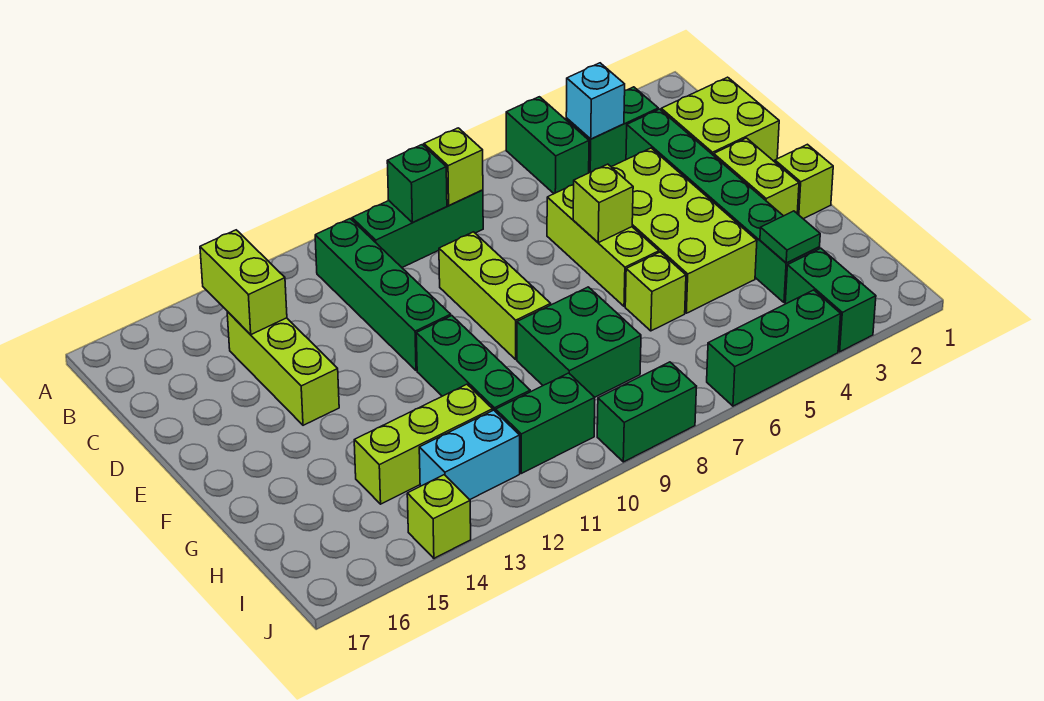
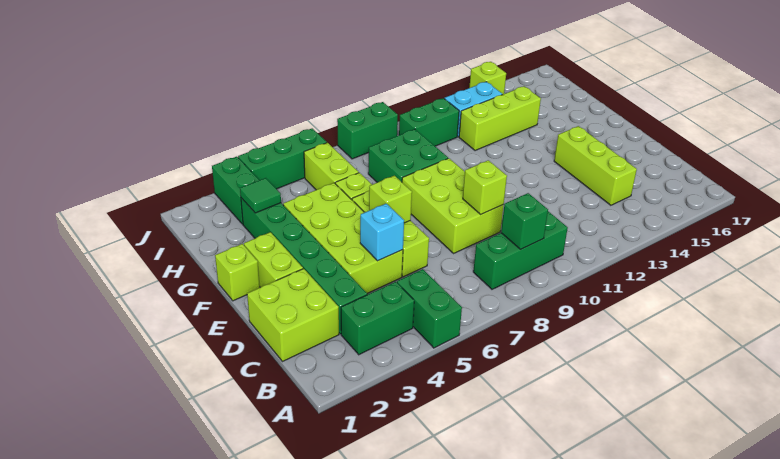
cyan brick B4 level 2 -> cyan brick D5 level 2
lime brick B8 level 2 -> lime brick D9 level 2
green brick B11:E11 level 1 -> none
lime brick B14:C14 level 2 -> lime brick H6:I6 level 1
lime brick D9:F9 level 1 -> lime brick D8:F9 level 1
green brick F11:H11 level 1 -> none

